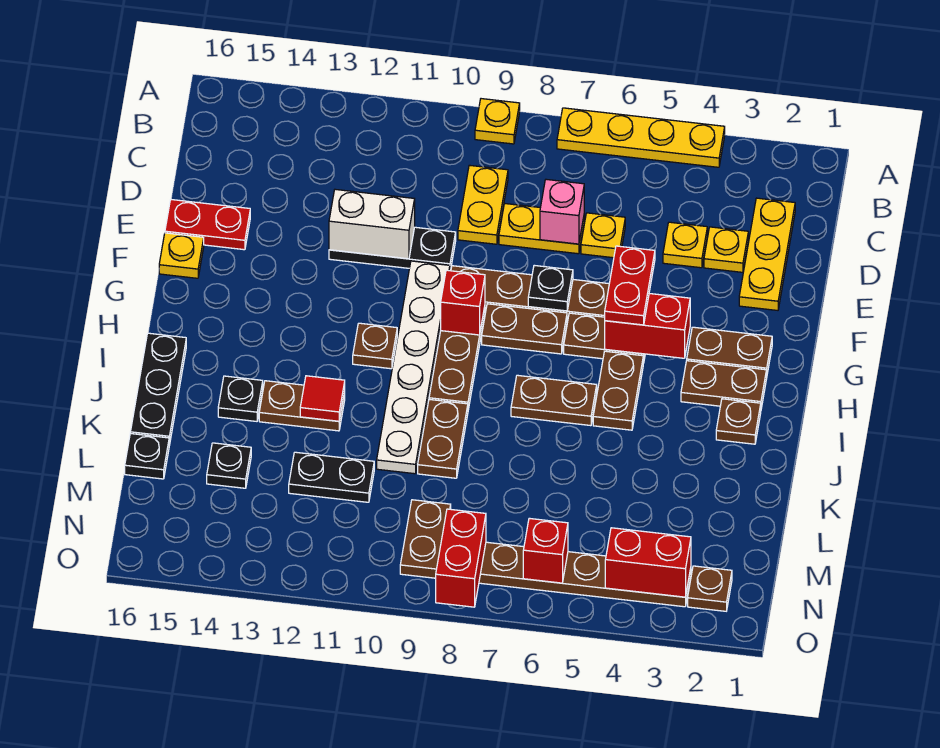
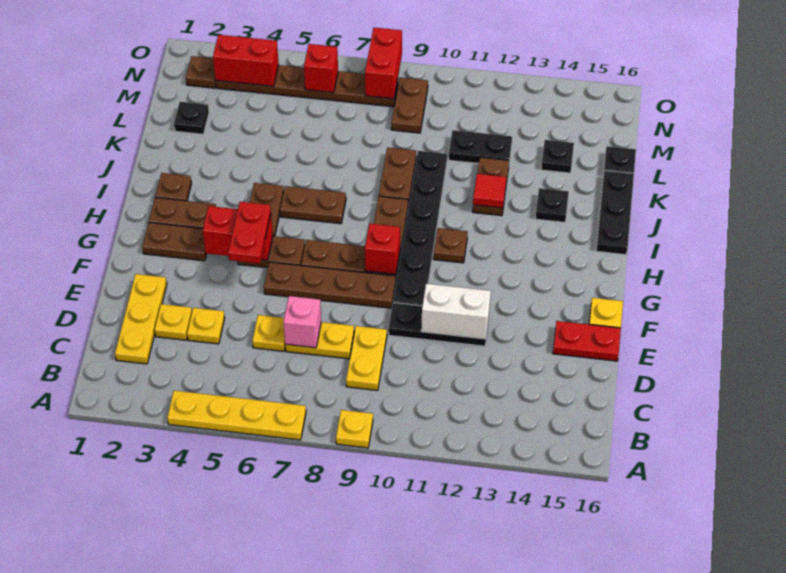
black plate F7 level 2 -> black plate L2 level 1
white plate F10:K10 level 1 -> black plate F10:K10 level 1
brown plate J12:J13 level 1 -> brown plate J12:K12 level 1

